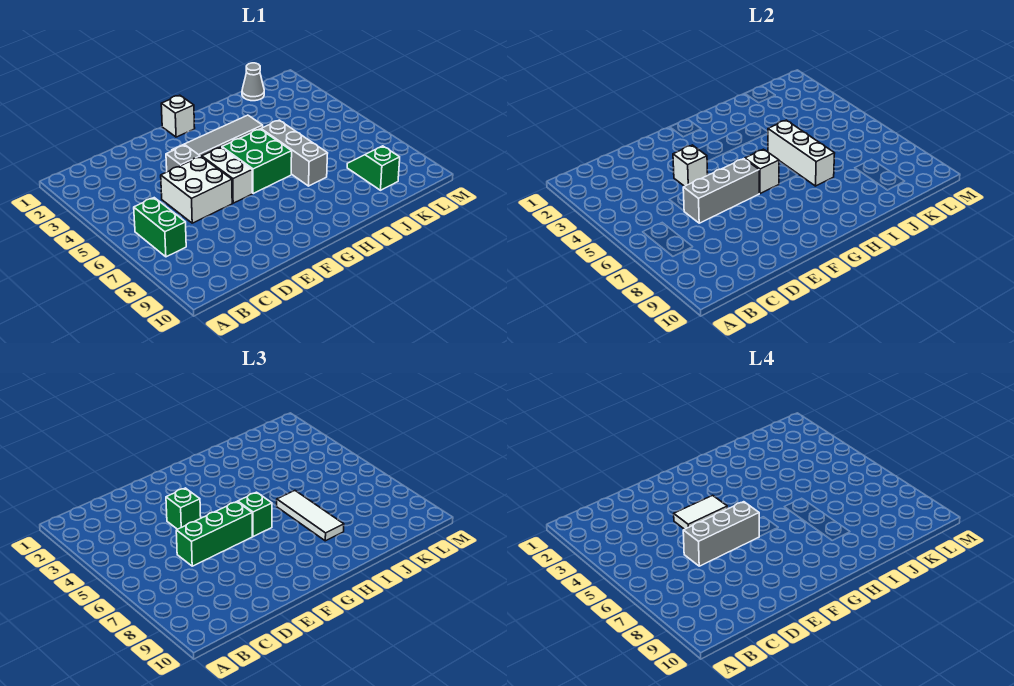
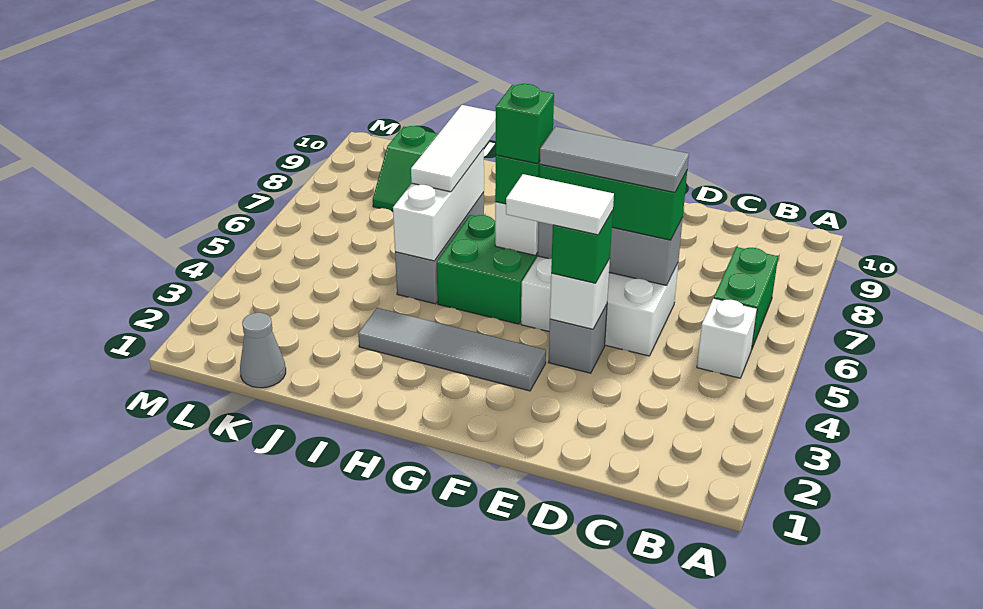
grey brick D6:F6 level 4 -> grey tile D6:F6 level 4
white brick G1 level 1 -> white brick B5 level 1
none -> green brick G6 level 4

